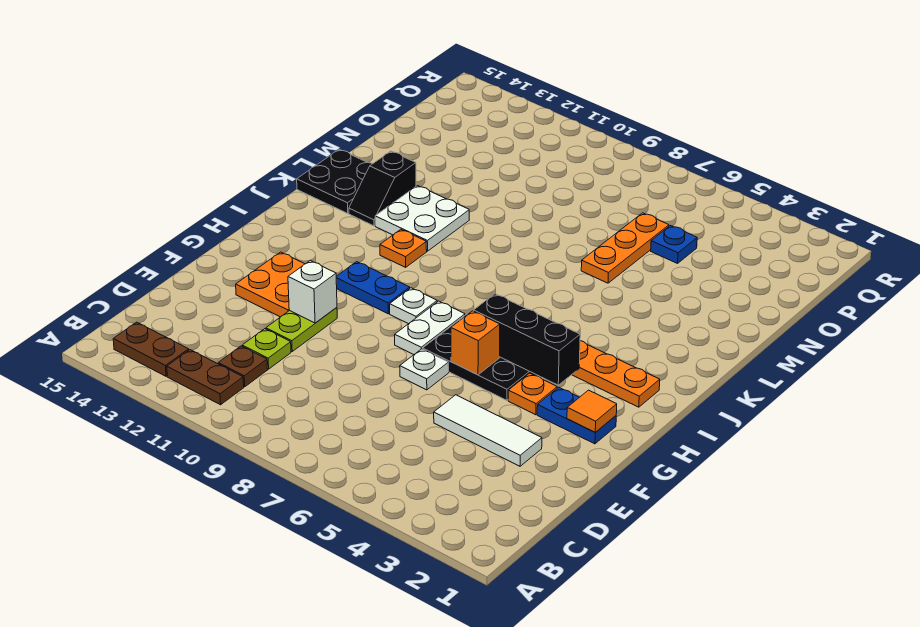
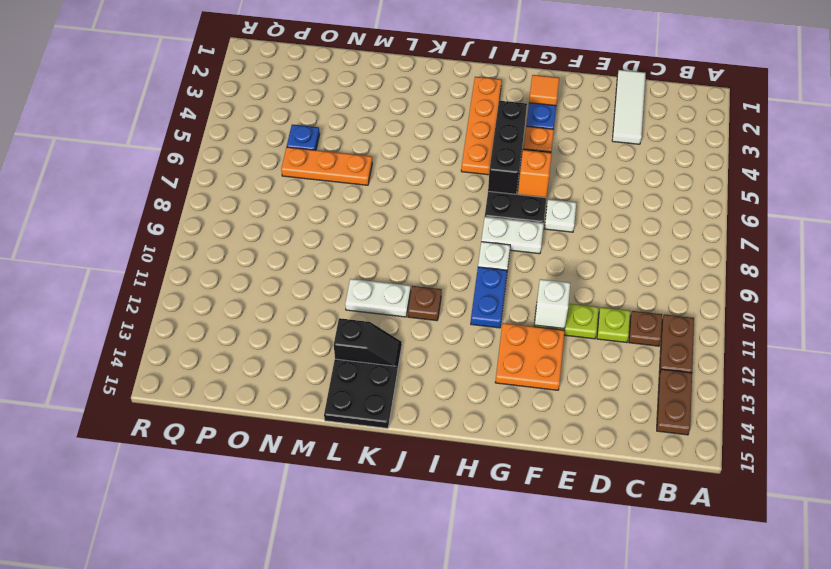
white tile E3:E5 level 1 -> white tile D1:D3 level 1
orange plate J11 level 1 -> brown plate J11 level 1
white plate K11:L12 level 1 -> white plate K11:L11 level 1

